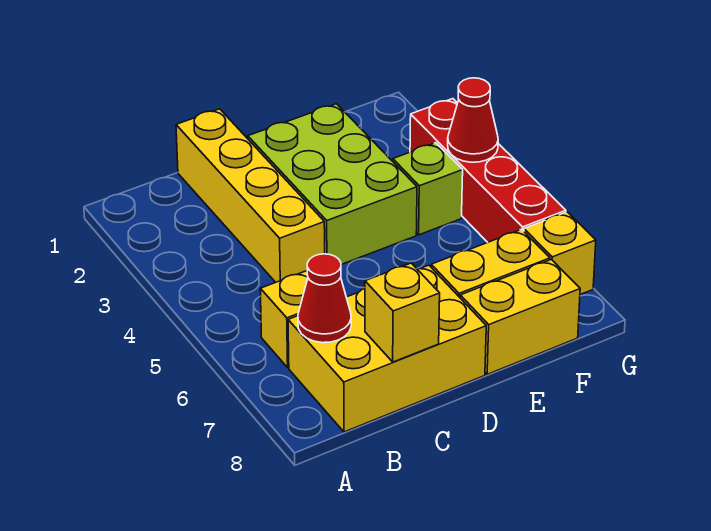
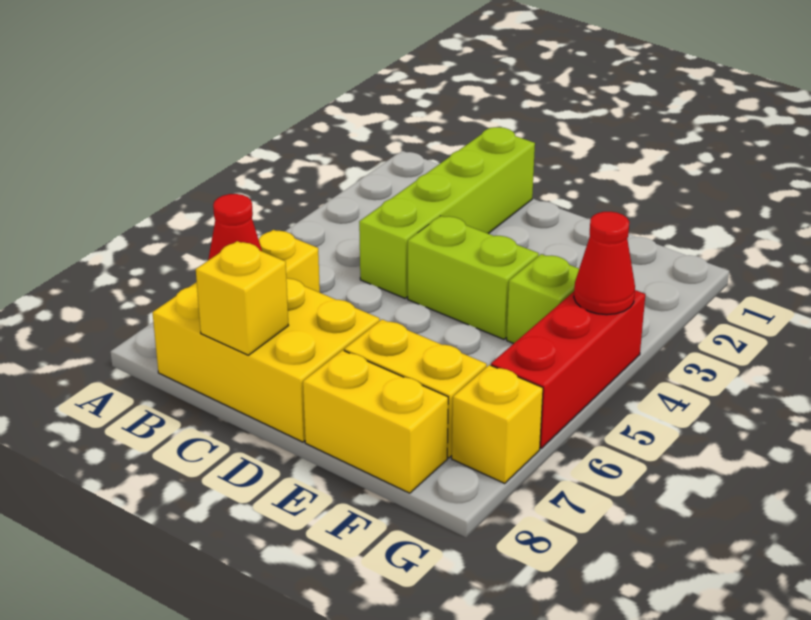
yellow brick C1:C4 level 1 -> lime brick C1:C4 level 1
lime brick D2:E4 level 1 -> lime brick D4:E4 level 1
red brick G3:G6 level 1 -> red brick G4:G6 level 1

